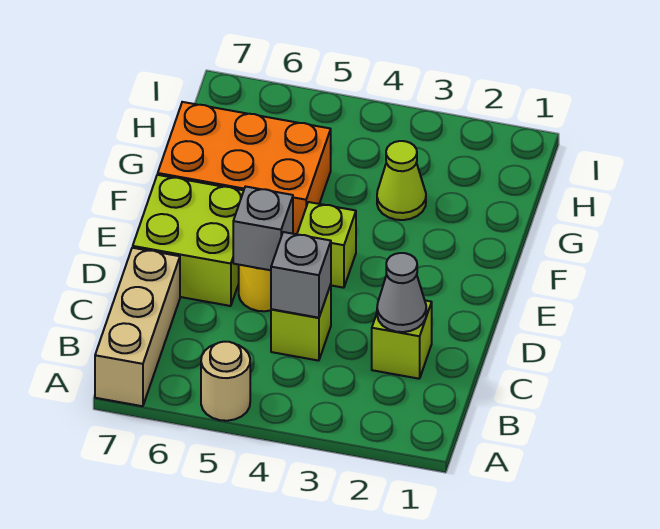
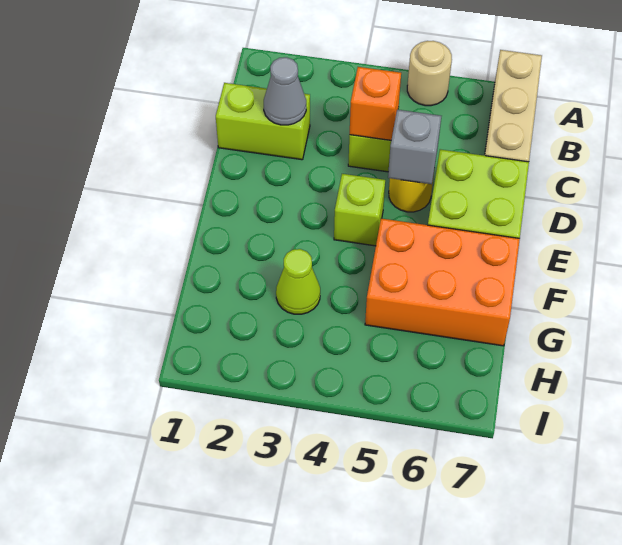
lime brick C2 level 1 -> lime brick C1:C2 level 1
grey brick C4 level 2 -> orange brick C4 level 2

